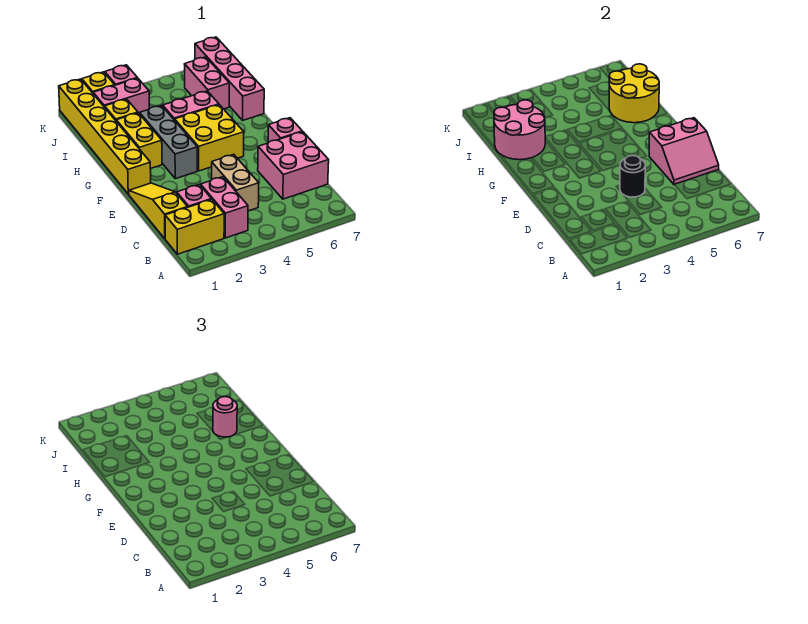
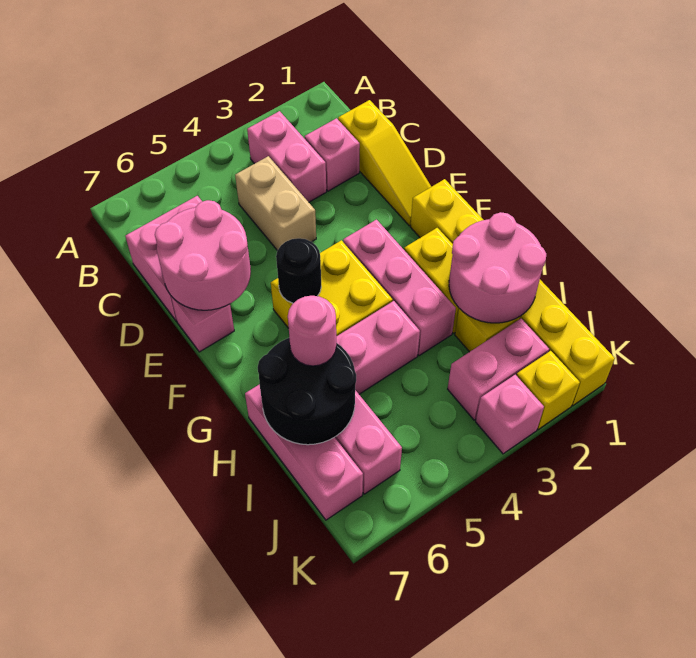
yellow brick B1:B2 level 1 -> none
black round brick D4 level 2 -> black round brick F5 level 2
pink slope D6:E7 level 2 top E -> pink round brick D6:E7 level 2
grey brick F3:H3 level 1 -> pink brick F3:H3 level 1
yellow round brick H6:I7 level 2 -> black round brick H6:I7 level 2
pink brick H7:K7 level 1 -> pink brick H7:J7 level 1

